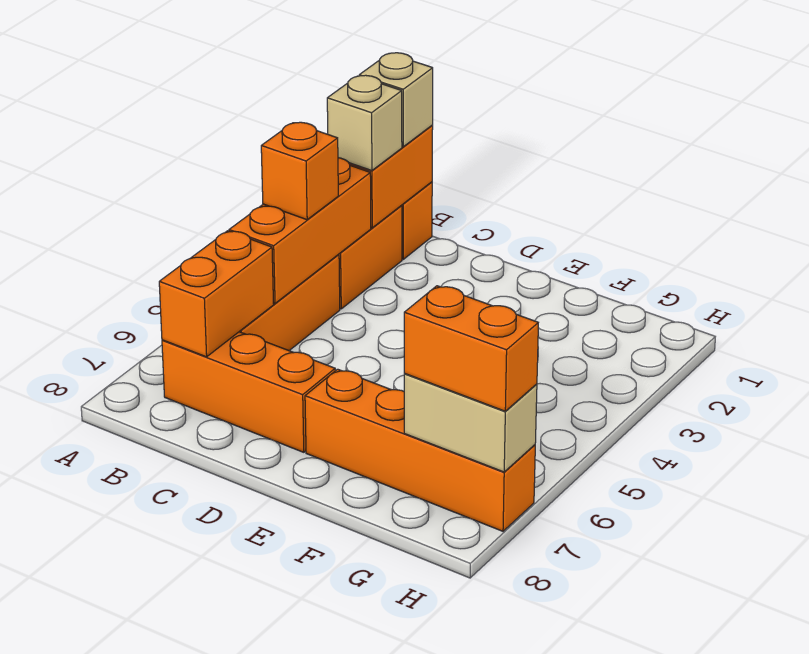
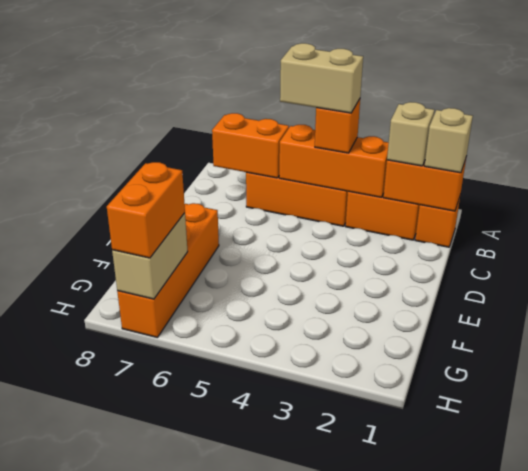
none -> tan brick B4:B5 level 4
orange brick B7:D7 level 1 -> none

